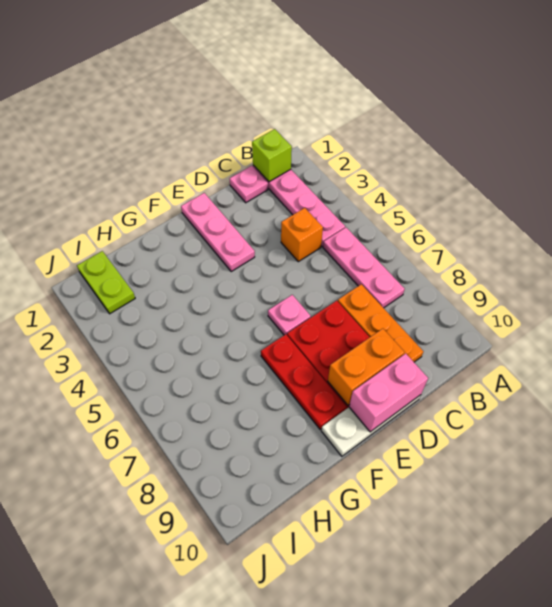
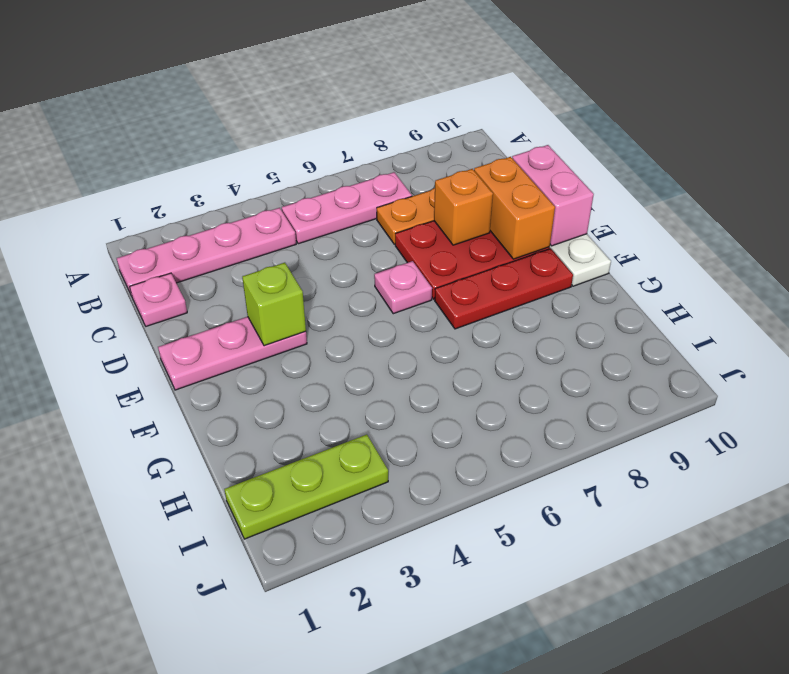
lime brick B1 level 2 -> lime brick E3 level 2
orange brick C4 level 1 -> orange brick D8 level 2
lime plate I1:I2 level 1 -> lime plate I1:I3 level 1

